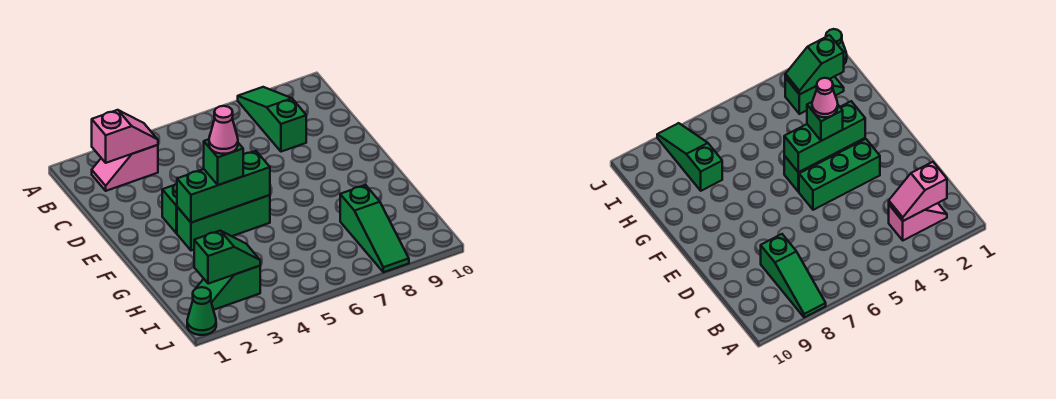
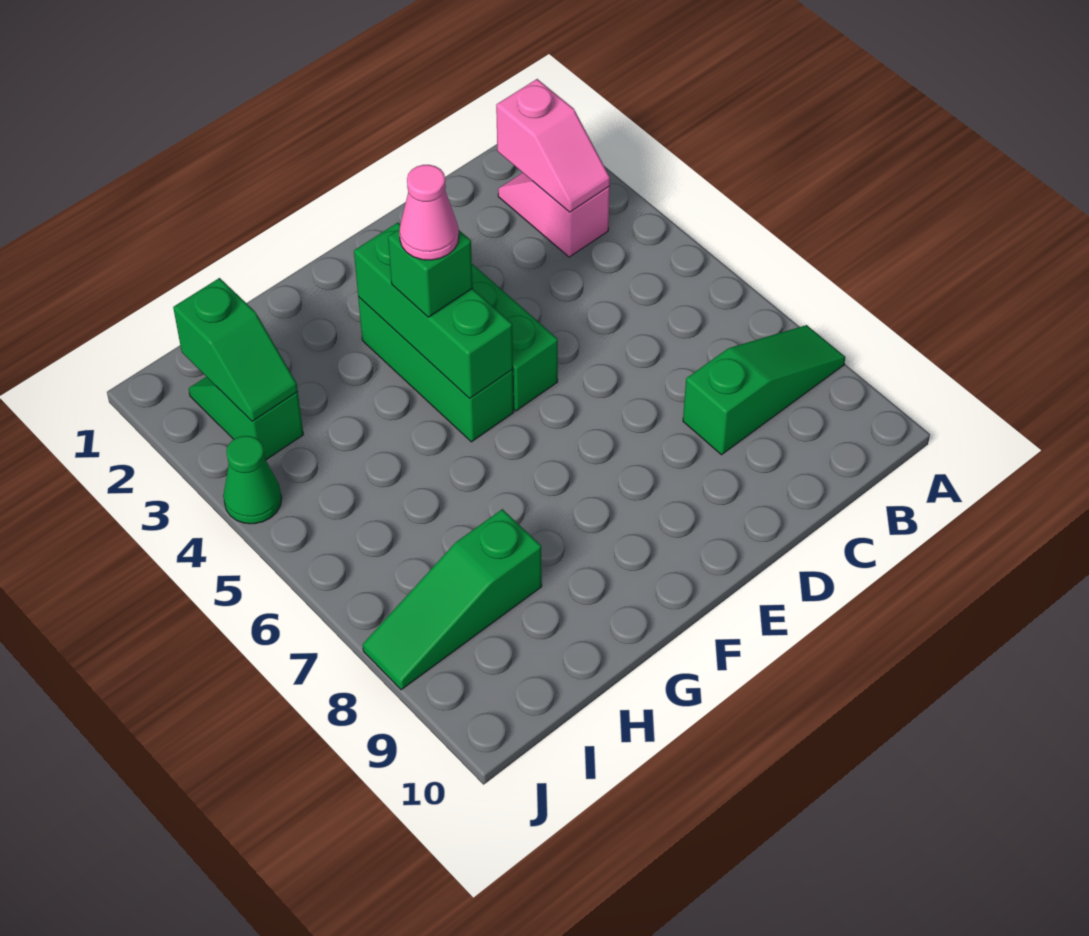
green cone J1 level 1 -> green cone J4 level 1

